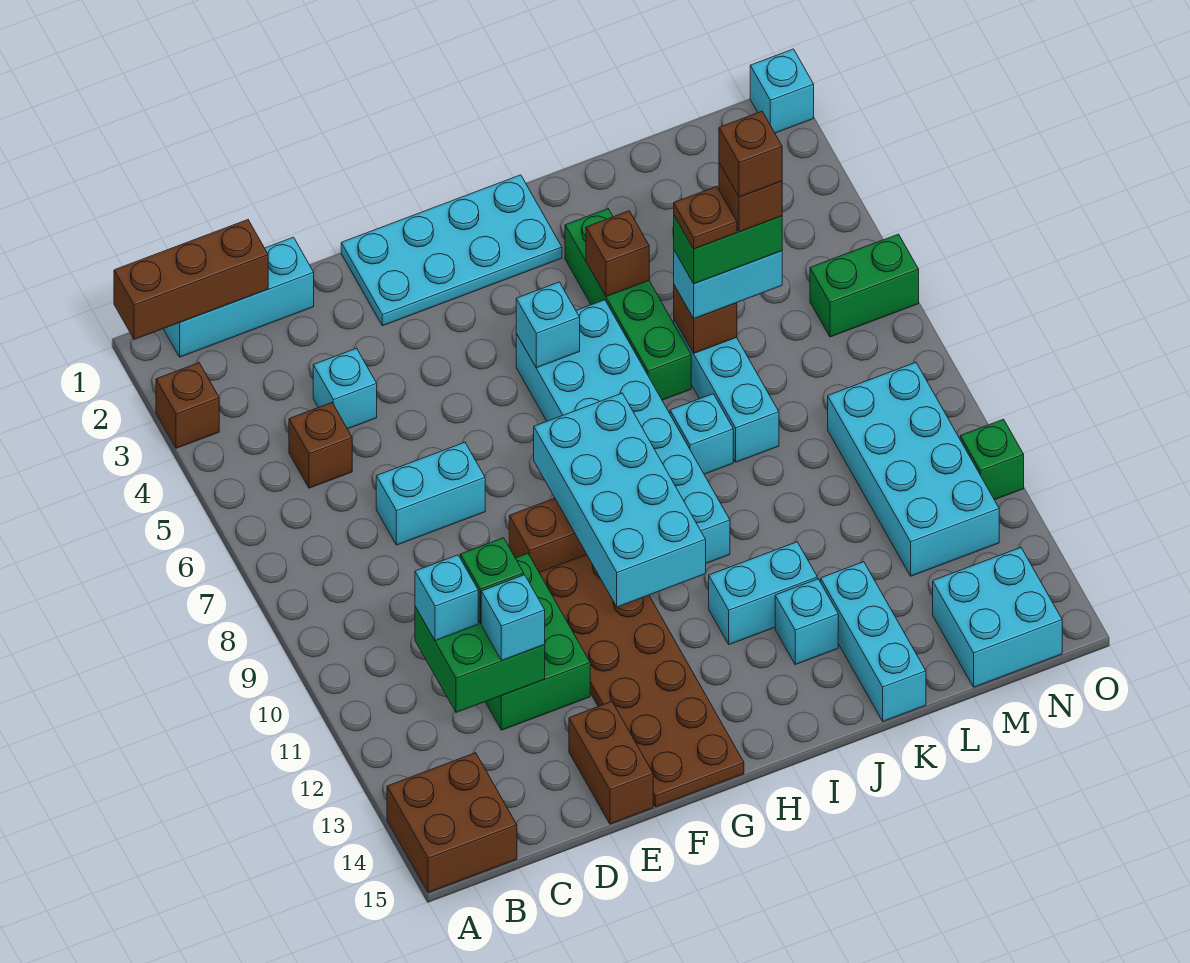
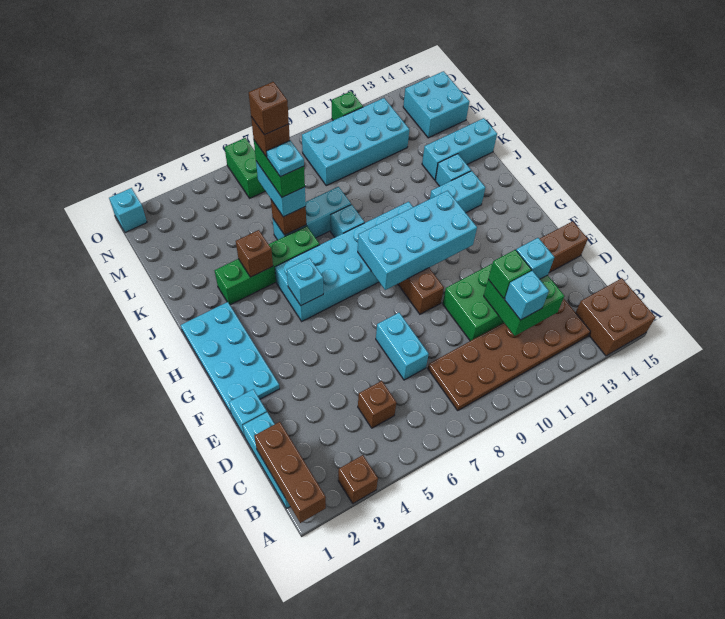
cyan brick D4 level 1 -> cyan brick E1 level 1
brown plate F10:G15 level 1 -> brown plate B8:C13 level 1
cyan brick I12:J12 level 1 -> cyan brick I12:I13 level 1
brown plate K6 level 5 -> cyan plate K6 level 5

